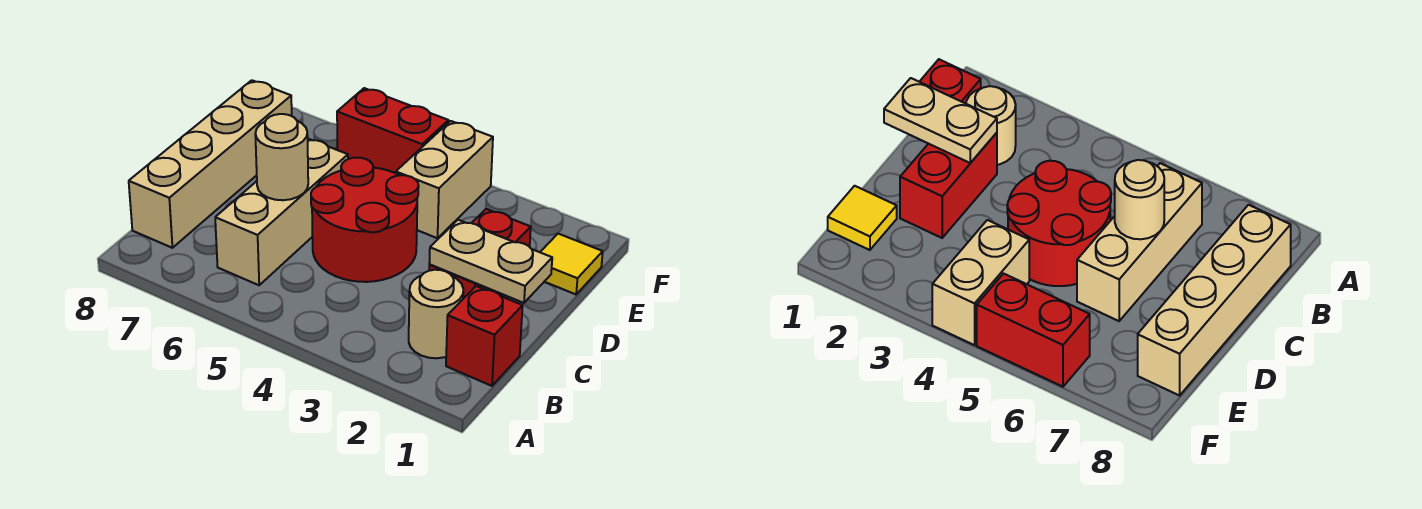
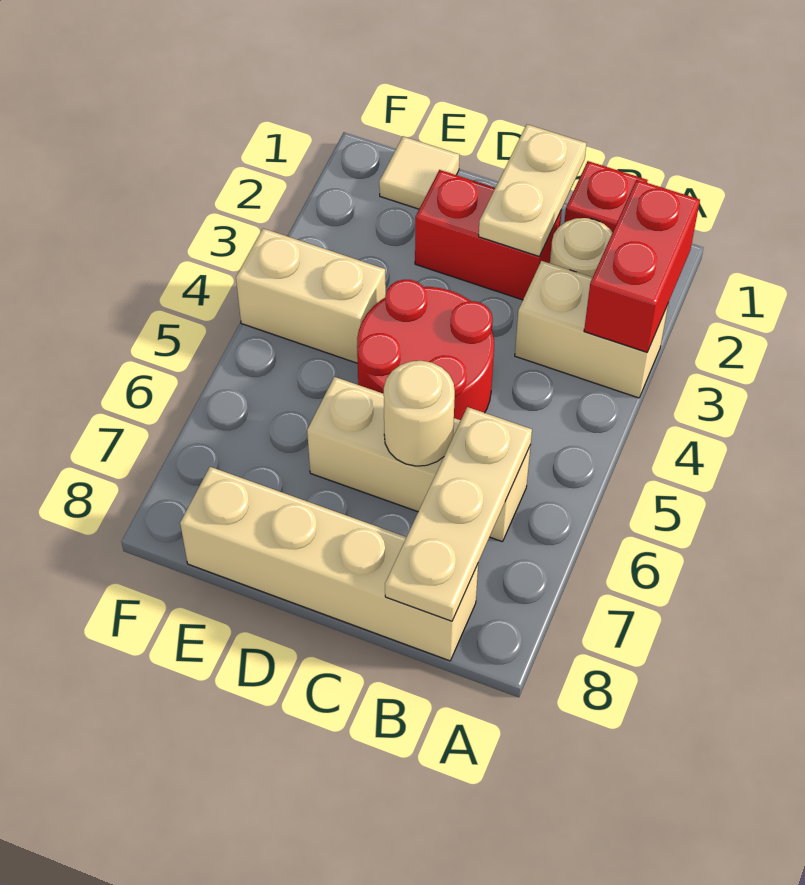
none -> tan brick A3:B3 level 1
none -> tan plate B6:B8 level 2
yellow tile E1 level 1 -> tan tile E1 level 1
red brick F5:F6 level 1 -> red brick A2:A3 level 2

